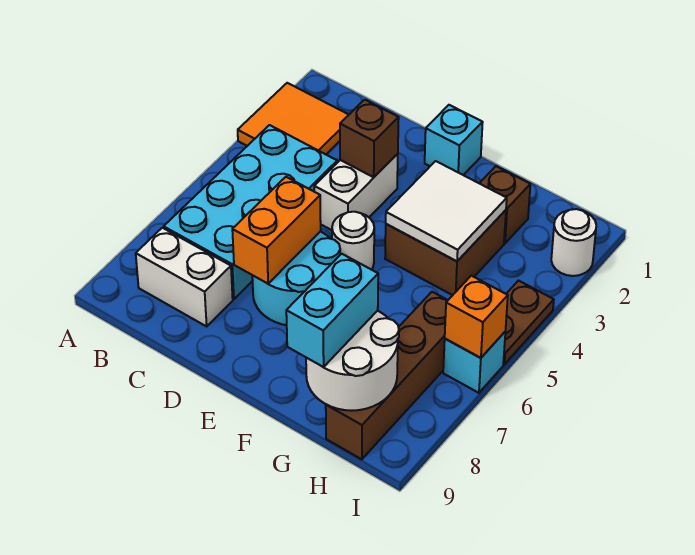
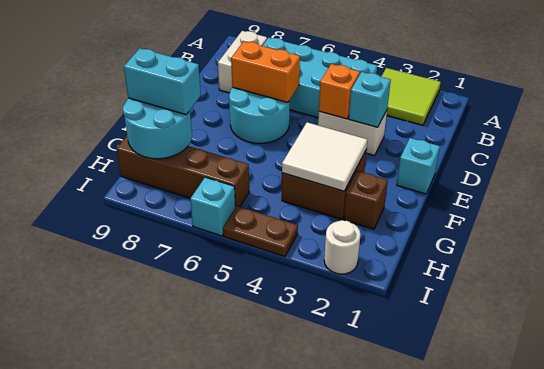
orange tile A2:B3 level 1 -> lime tile A2:B3 level 1
brown brick D3 level 2 -> cyan brick D3 level 2
white round brick E5 level 1 -> none
white round brick G8:H9 level 2 -> cyan round brick G8:H9 level 2
orange brick I6 level 2 -> orange brick D4 level 2

